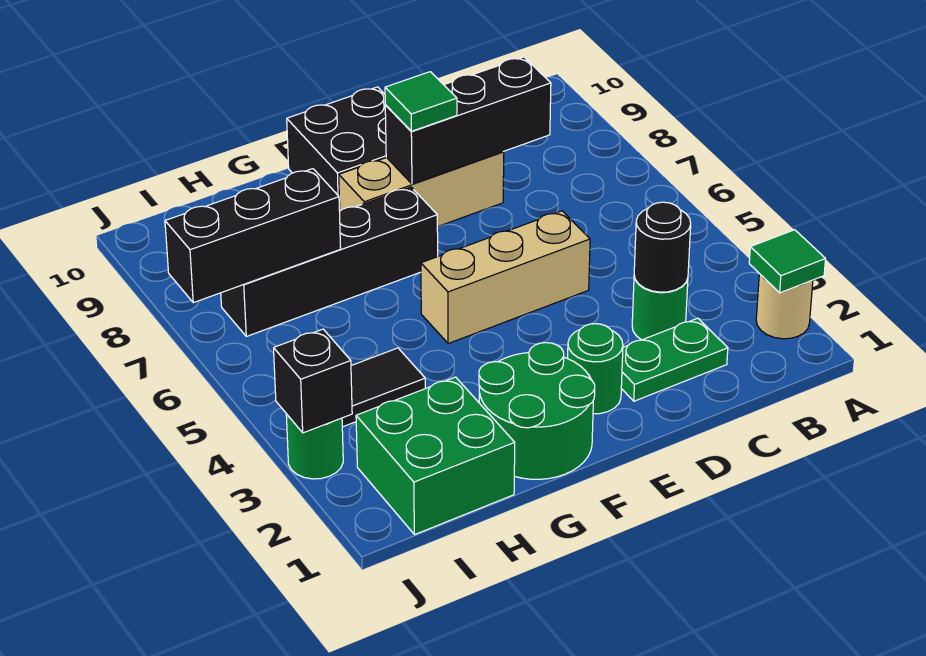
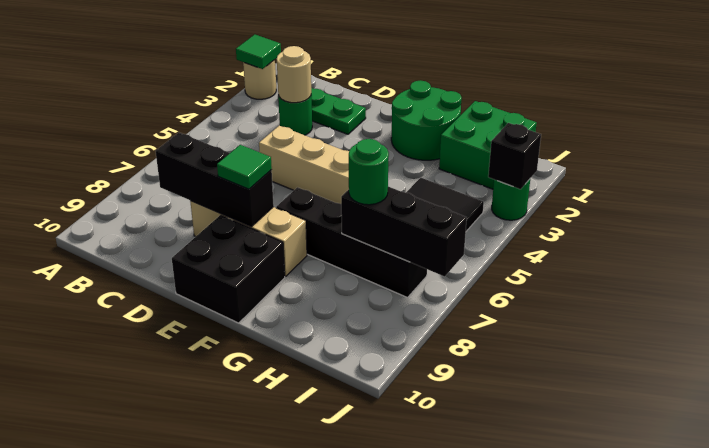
black round brick C3 level 2 -> tan round brick C3 level 2
green round brick E2 level 1 -> green round brick H7 level 3

